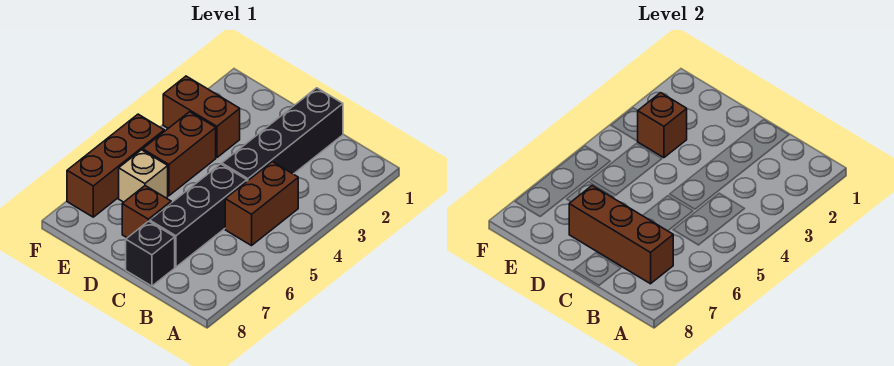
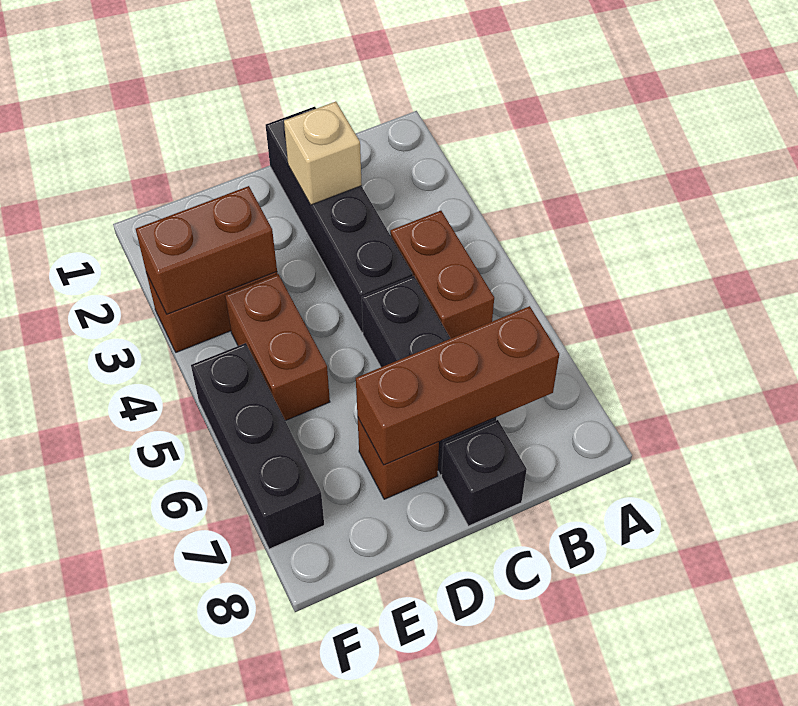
brown brick E3 level 2 -> brown brick E3:F3 level 2
tan brick E6 level 1 -> tan brick C2 level 2
brown brick F5:F7 level 1 -> black brick F5:F7 level 1

